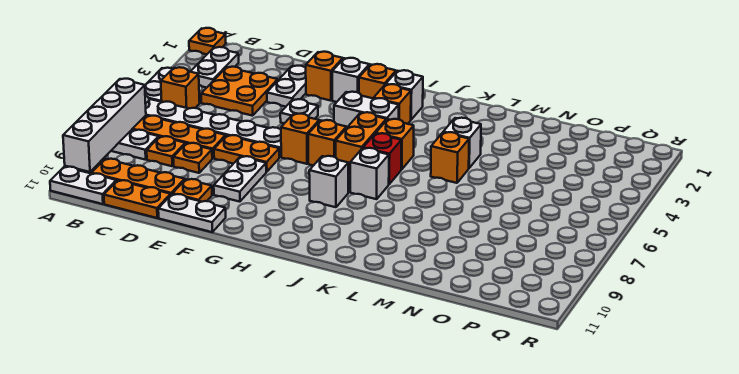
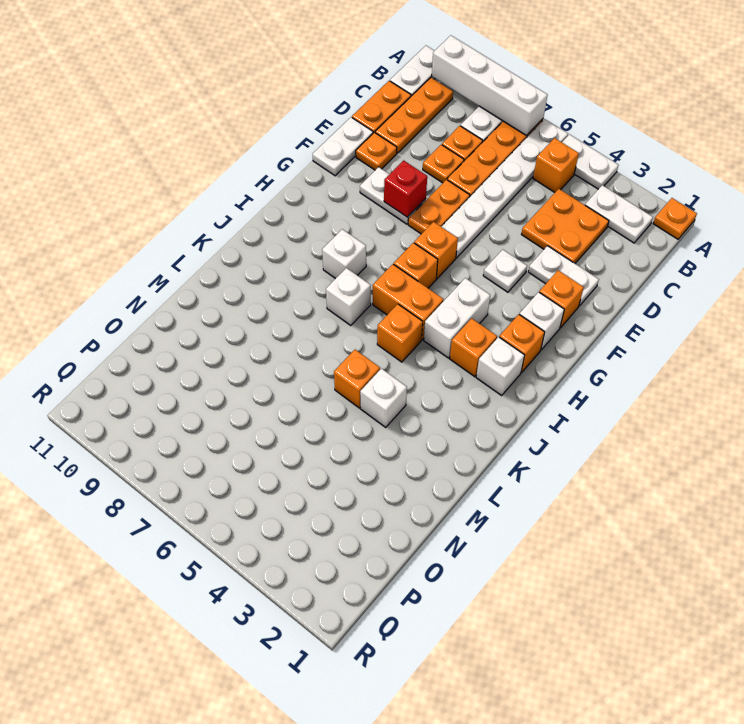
red brick J6 level 1 -> red brick F8 level 2

